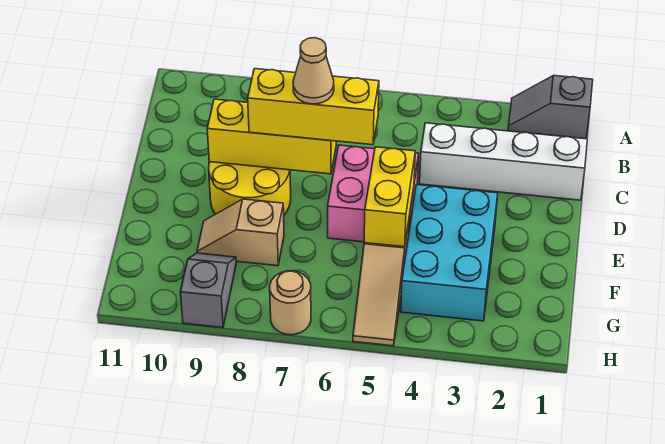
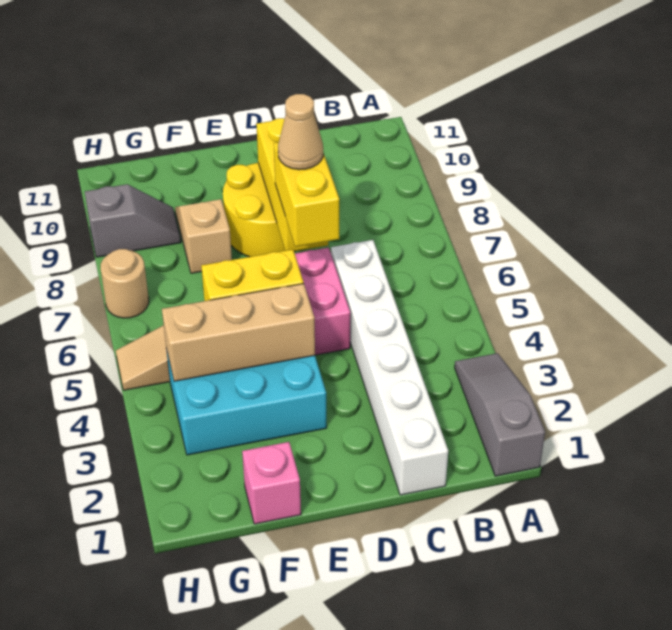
grey slope A1:A2 level 1 top 1 -> grey slope A1:A3 level 1 top 1
white brick C1:C4 level 1 -> white brick C1:C6 level 1
yellow brick D6:D8 level 3 -> yellow brick D6:D7 level 3
none -> tan brick E4:G4 level 2
none -> pink brick F1 level 1

